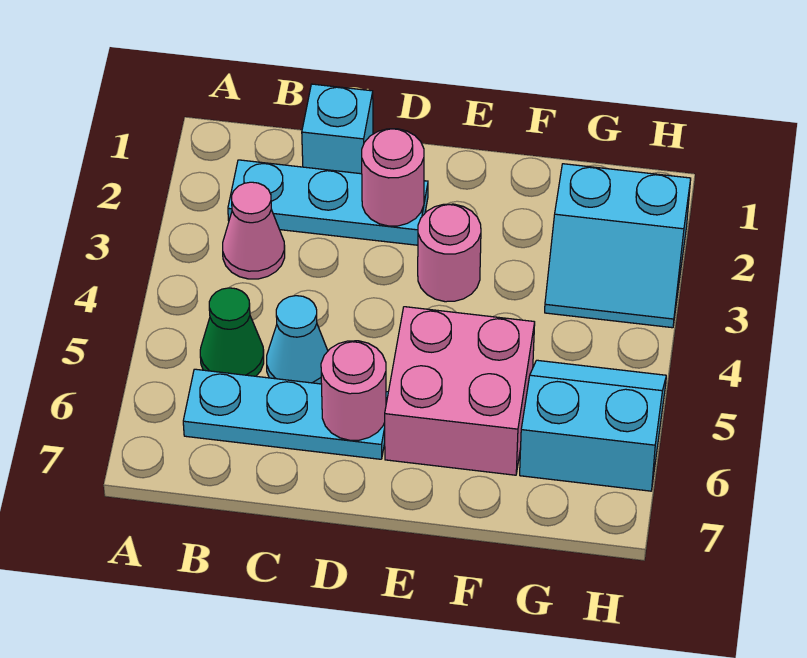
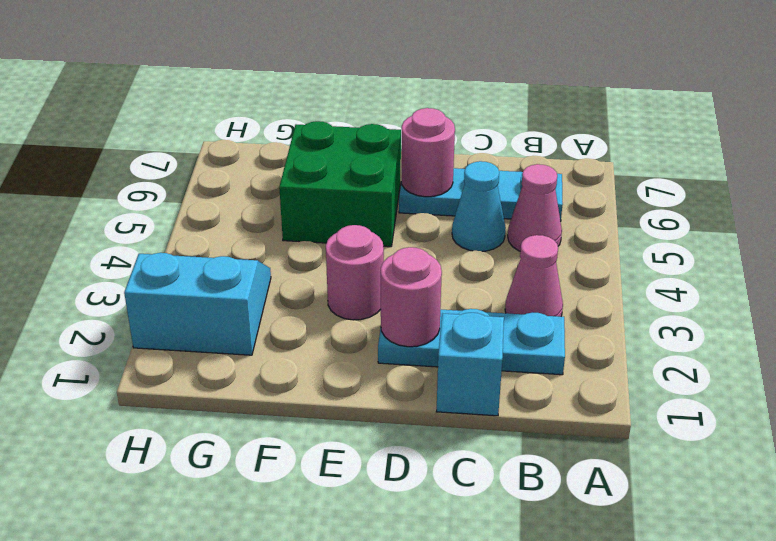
green cone B5 level 1 -> pink cone B5 level 1
pink brick E5:F6 level 1 -> green brick E5:F6 level 1
cyan slope G5:H6 level 1 top 6 -> none

